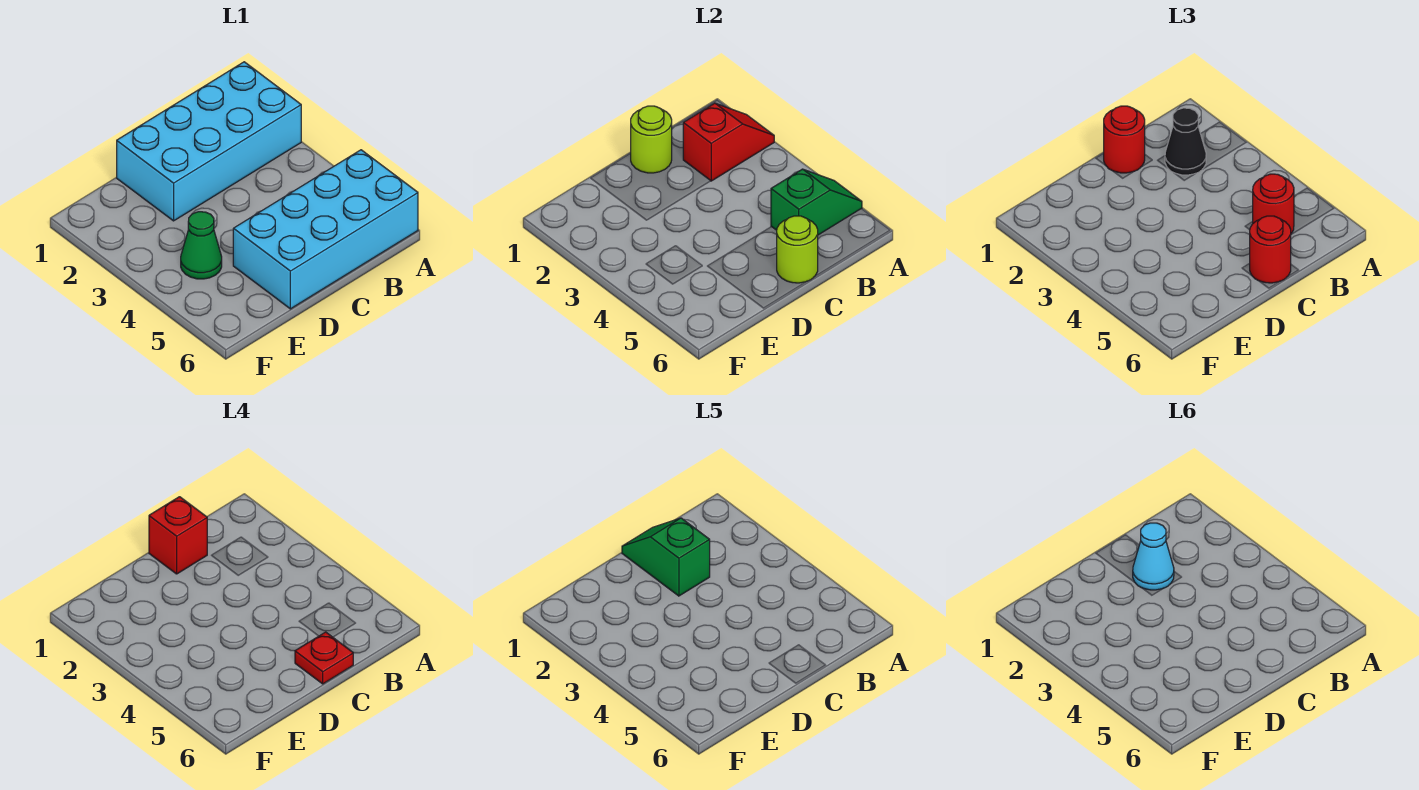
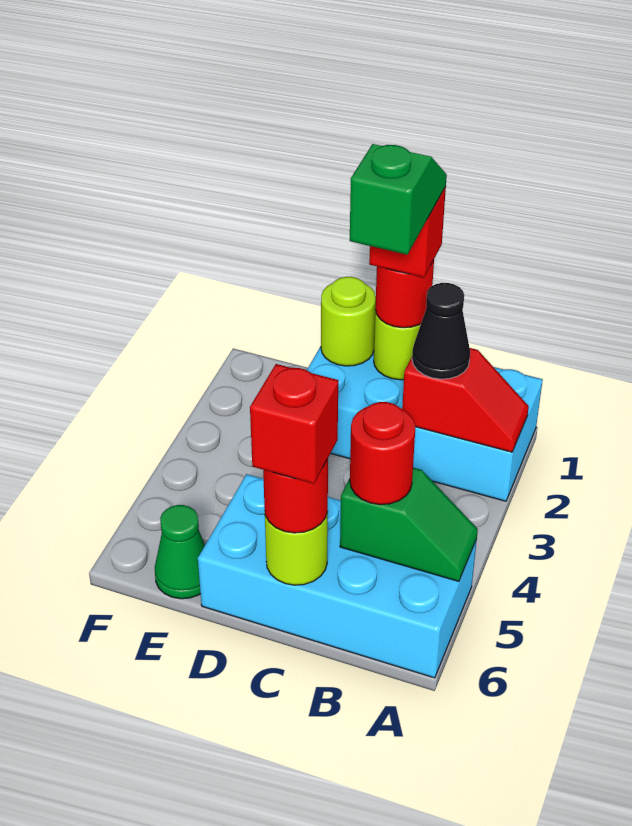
cyan cone C2 level 6 -> none
red plate C6 level 4 -> red brick C6 level 4
none -> lime round brick D1 level 2
green cone E4 level 1 -> green cone E6 level 1

